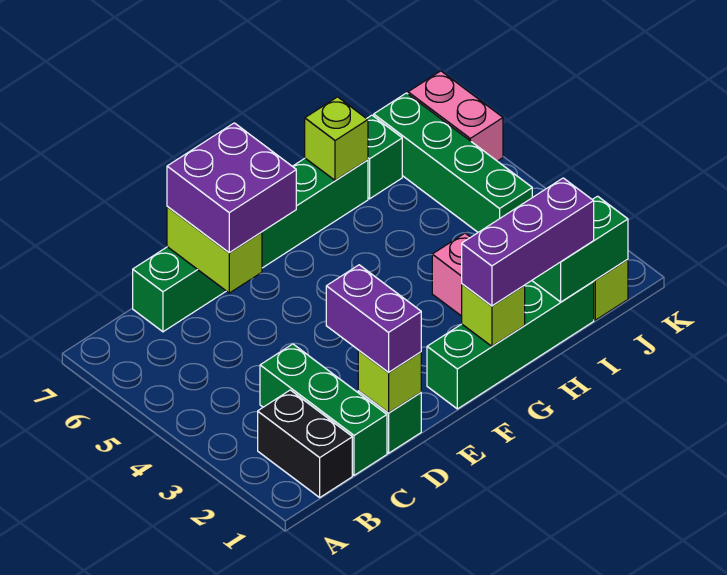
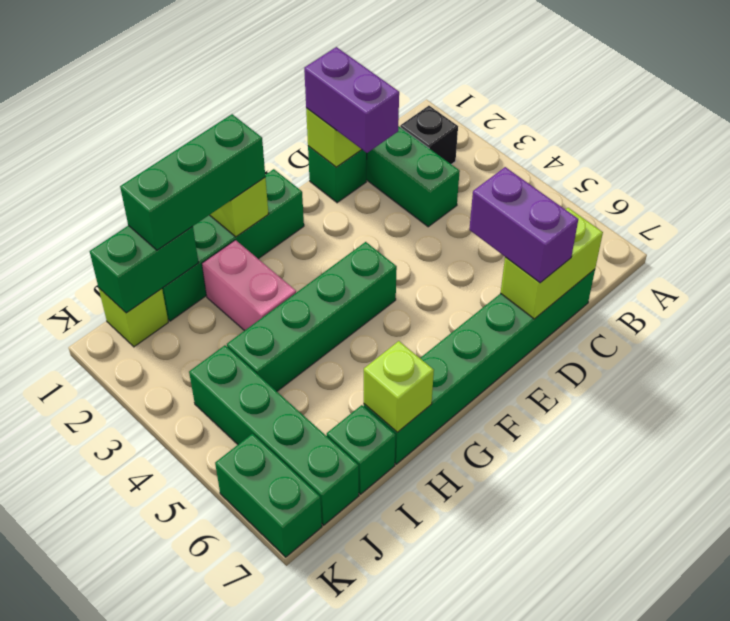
black brick B1:B2 level 1 -> black brick B2 level 1
lime brick D6:D7 level 2 -> lime brick C7:D7 level 2
purple brick D6:E7 level 3 -> purple brick D6:D7 level 3
none -> green brick F4:I4 level 1
purple brick G1:I1 level 3 -> green brick G1:I1 level 3
pink brick K6:K7 level 1 -> green brick K6:K7 level 1

